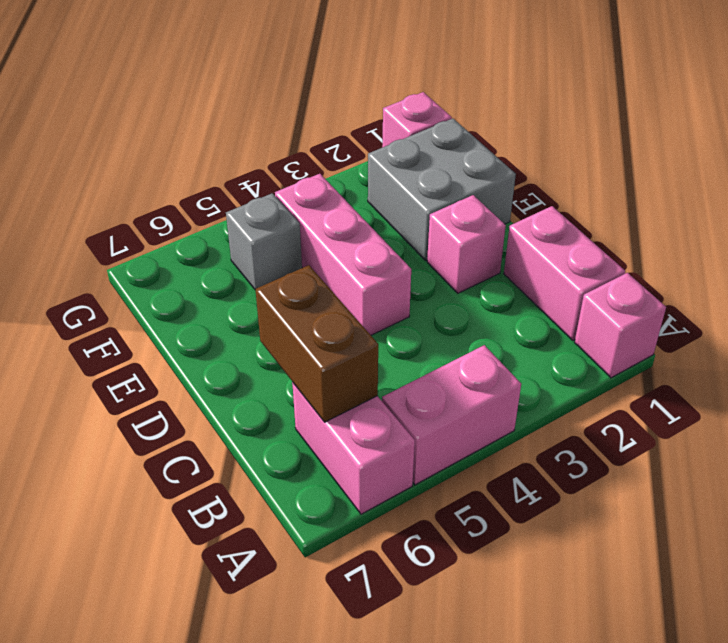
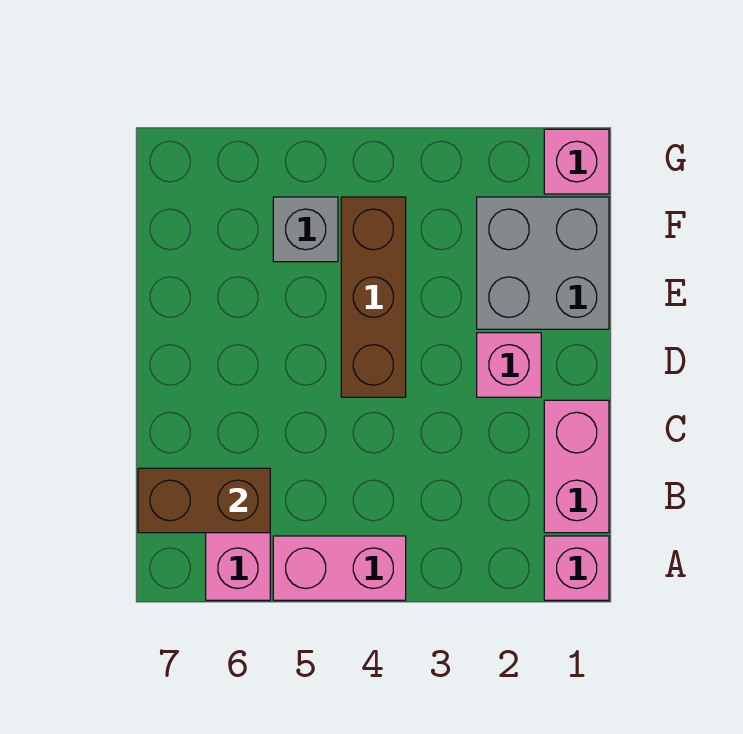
brown brick B6:C6 level 2 -> brown brick B6:B7 level 2
pink brick D4:F4 level 1 -> brown brick D4:F4 level 1

